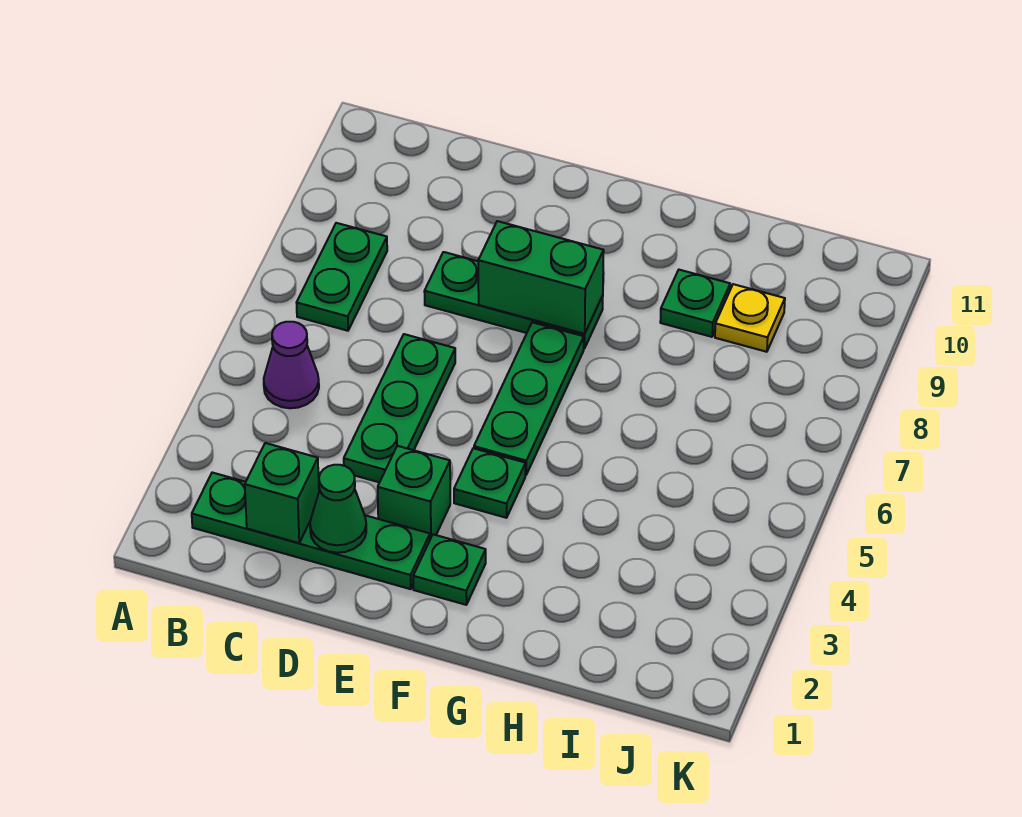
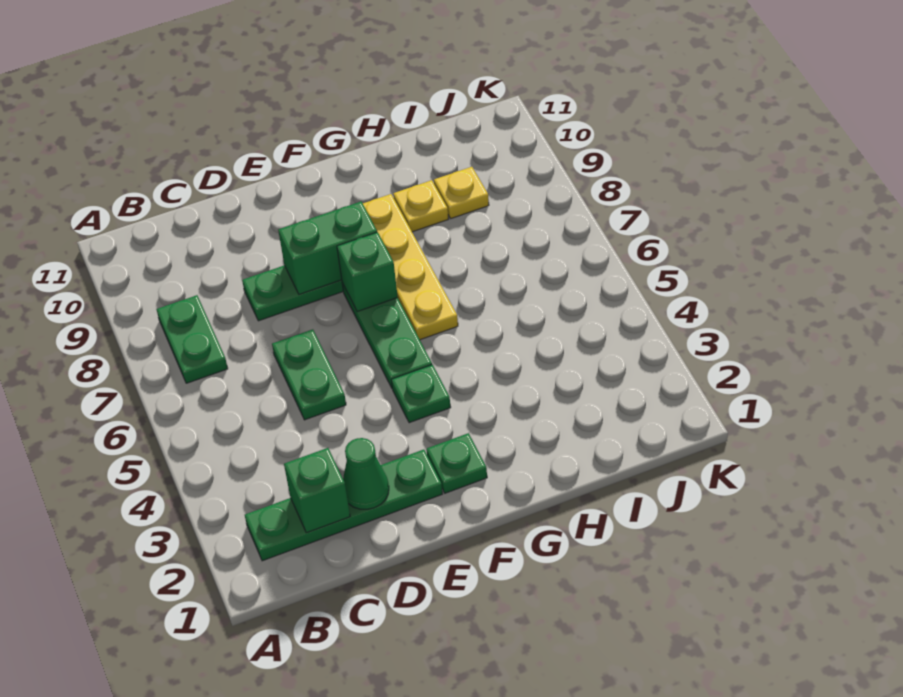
purple cone B5 level 1 -> none
green plate D4:D6 level 1 -> green plate D5:D6 level 1
green brick E3 level 1 -> green brick F7 level 2
none -> yellow plate G6:G9 level 1
green plate H9 level 1 -> yellow plate H9 level 1

